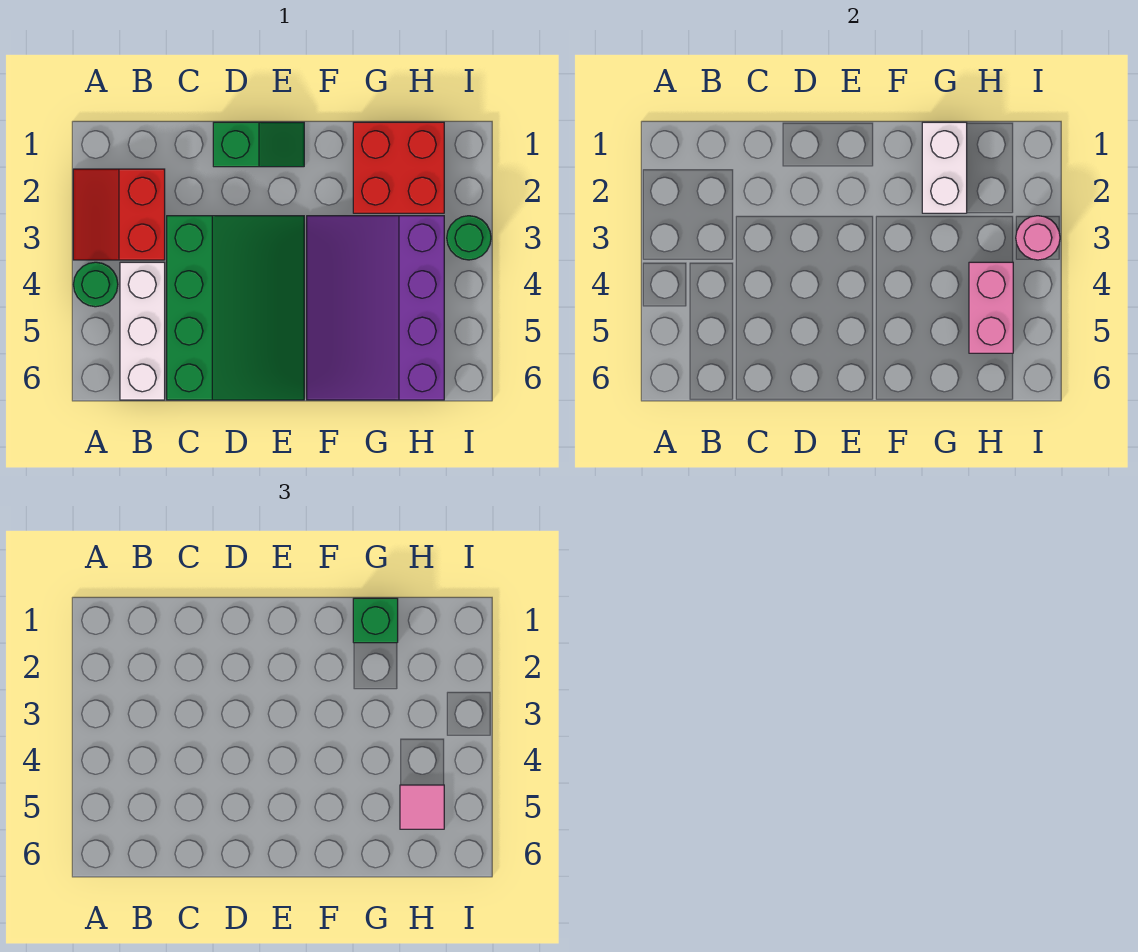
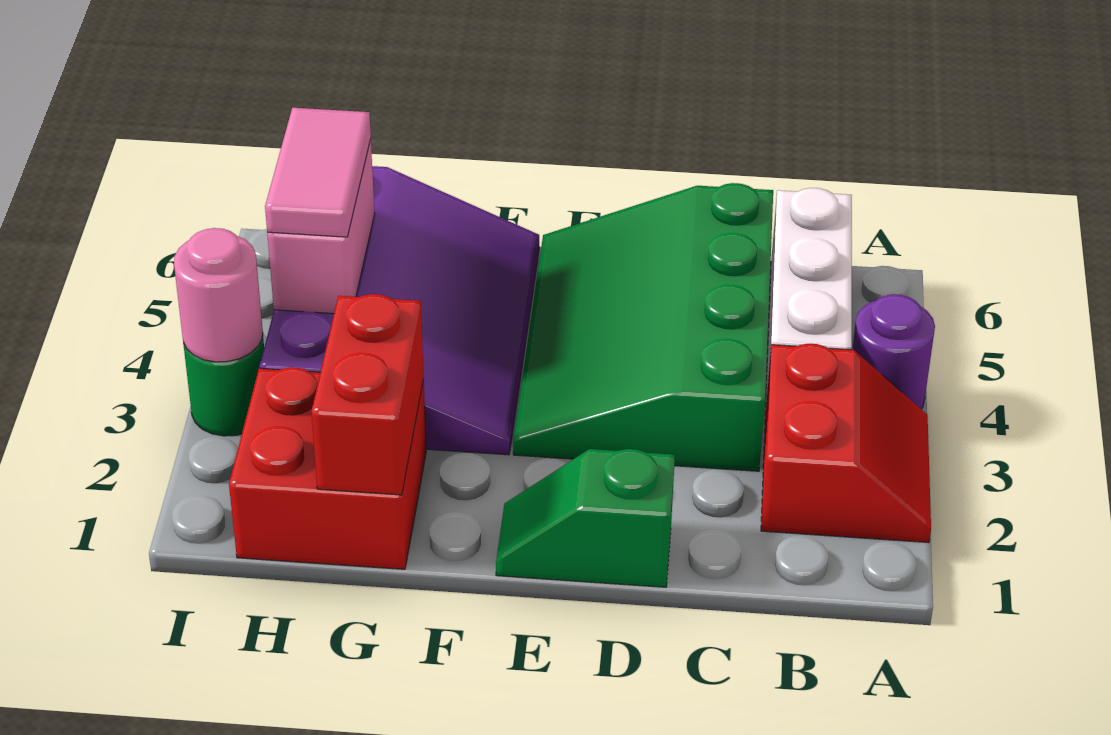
green round brick A4 level 1 -> purple round brick A4 level 1
white brick G1:G2 level 2 -> red brick G1:G2 level 2
green brick G1 level 3 -> none
pink tile H5 level 3 -> pink tile H4:H5 level 3

